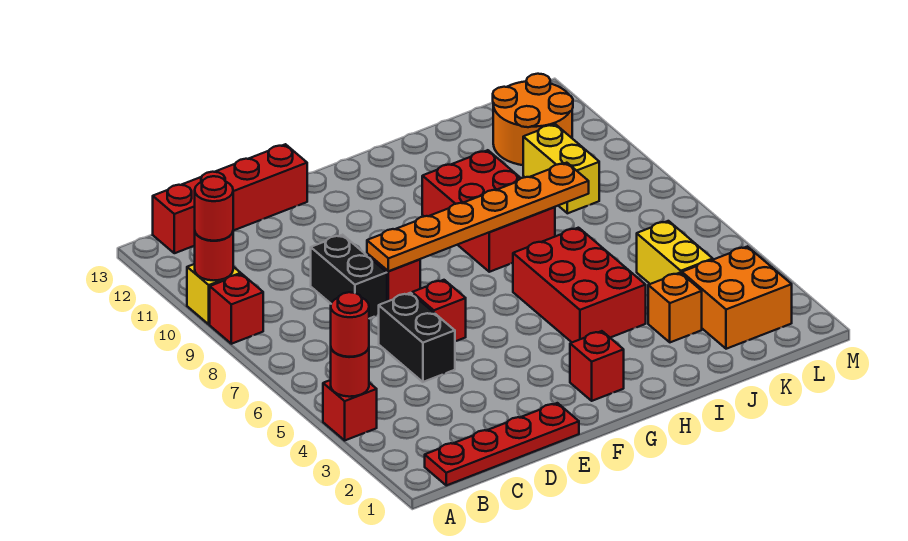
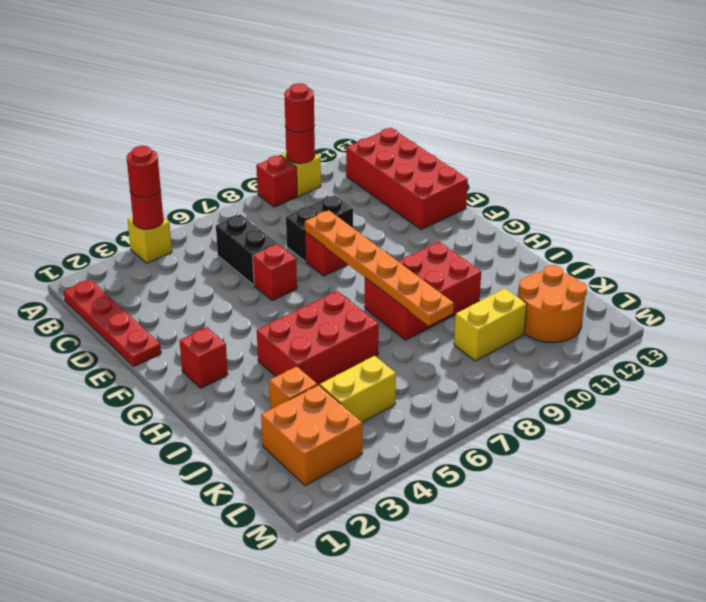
red brick A4 level 1 -> yellow brick A4 level 1
red brick B13:E13 level 1 -> red brick B12:E13 level 1
black brick D5:D6 level 1 -> black brick C6:D6 level 1

